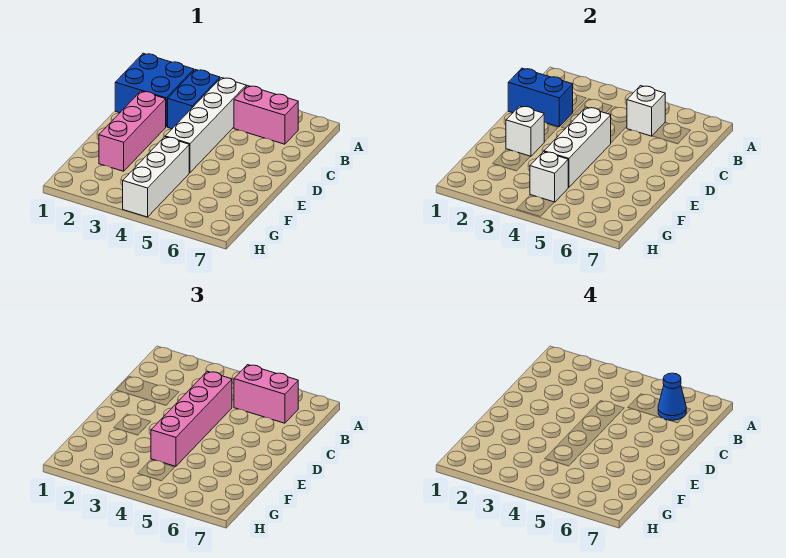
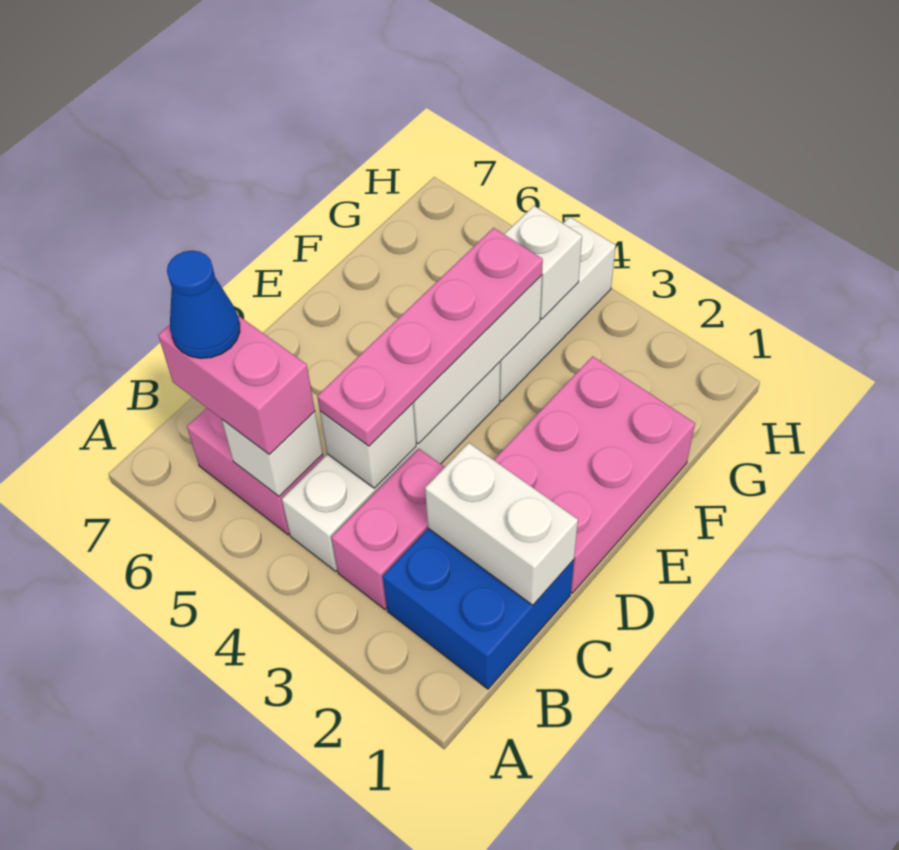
blue brick B3:C3 level 1 -> pink brick B3:C3 level 1
blue brick C1:C2 level 2 -> white brick C1:C2 level 2
pink brick C4:F4 level 3 -> pink plate C4:F4 level 3
pink brick D2:F2 level 1 -> pink brick D1:F2 level 1
white brick E2 level 2 -> white brick C4 level 2

